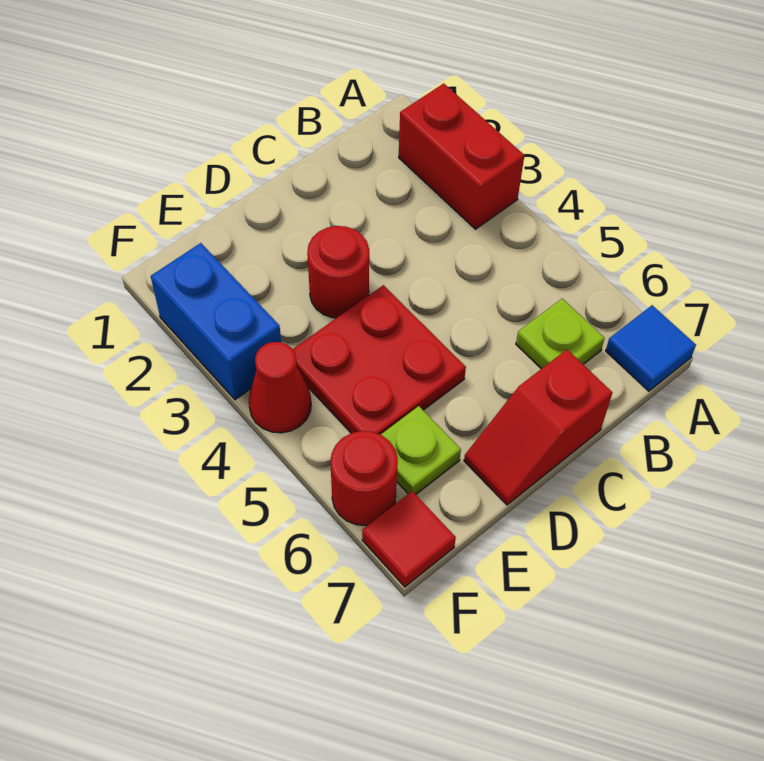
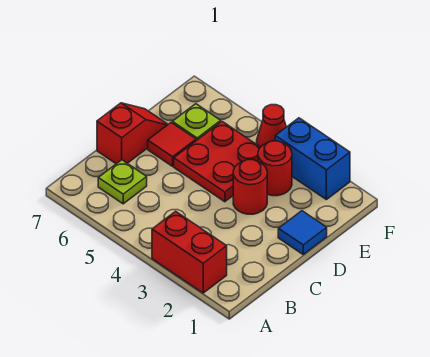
blue tile A7 level 1 -> blue tile D1 level 1
red round brick F6 level 1 -> red round brick E3 level 1
red tile F7 level 1 -> red tile D6 level 1

